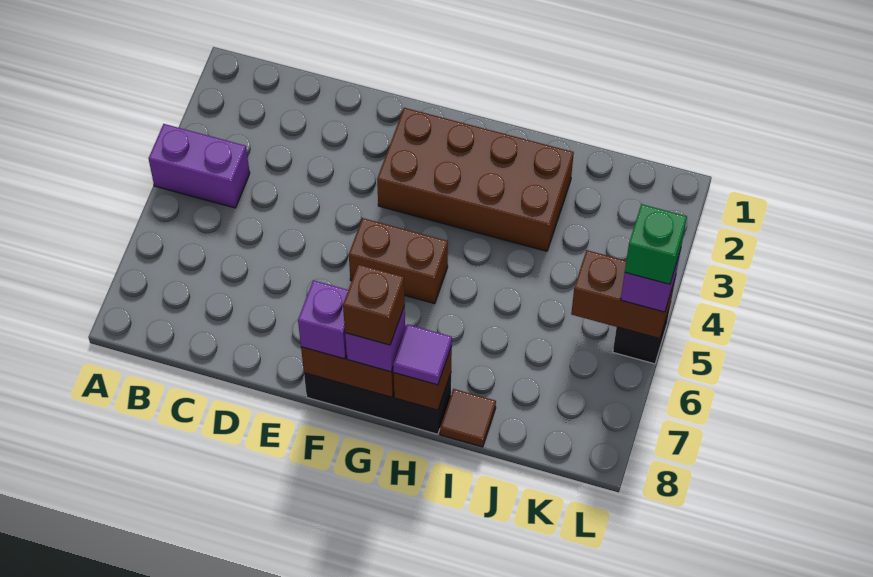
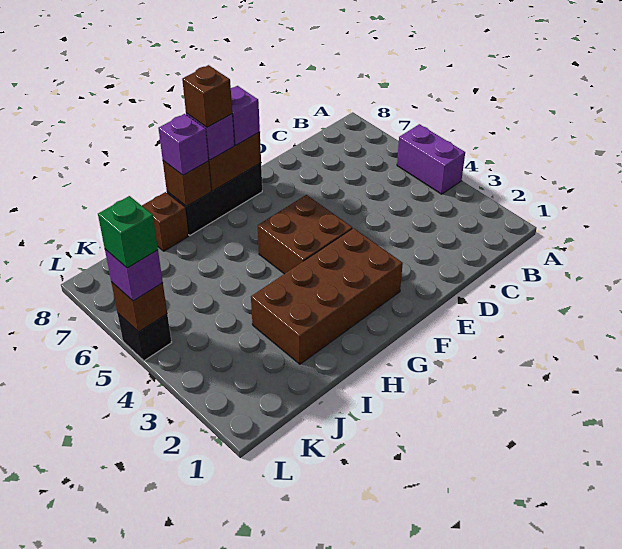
purple brick A4:B4 level 1 -> purple brick A4:A5 level 1
brown brick F5:G5 level 1 -> brown brick F4:G5 level 1
purple tile H8 level 3 -> purple brick H8 level 3
brown tile I8 level 1 -> brown brick I8 level 1
brown brick K5:L5 level 2 -> brown brick L5 level 2

